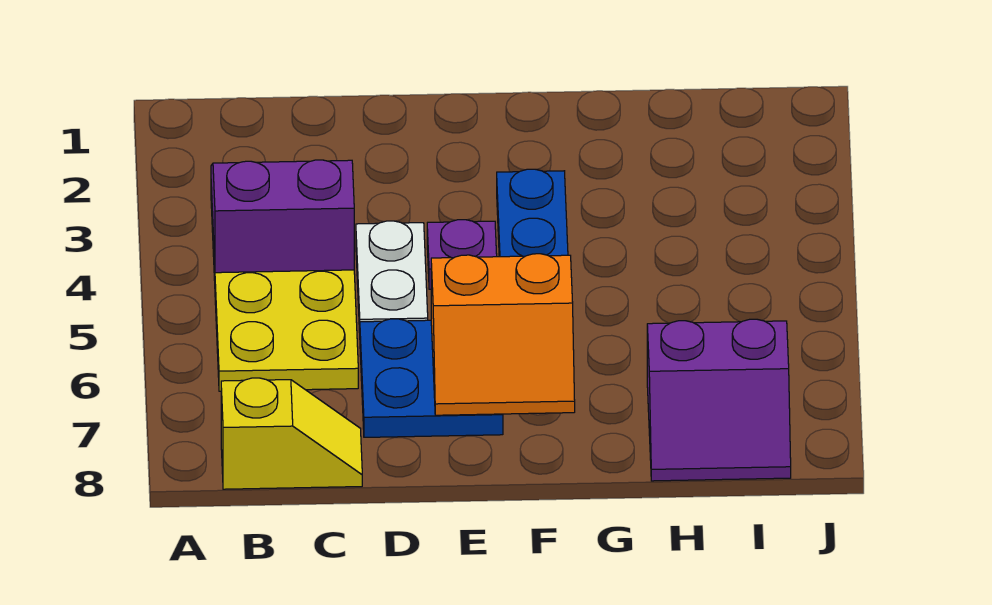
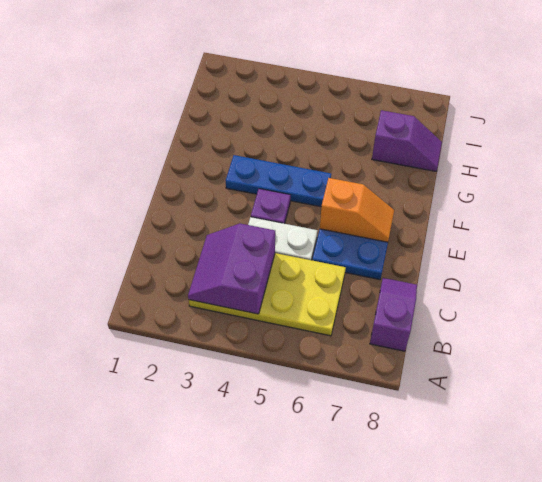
yellow slope B8:C8 level 1 top B -> purple slope B8:C8 level 1 top B
orange slope E6:F7 level 2 top 6 -> orange slope E6:E7 level 2 top 6
purple slope H7:I8 level 1 top 7 -> purple slope H7:H8 level 1 top 7

